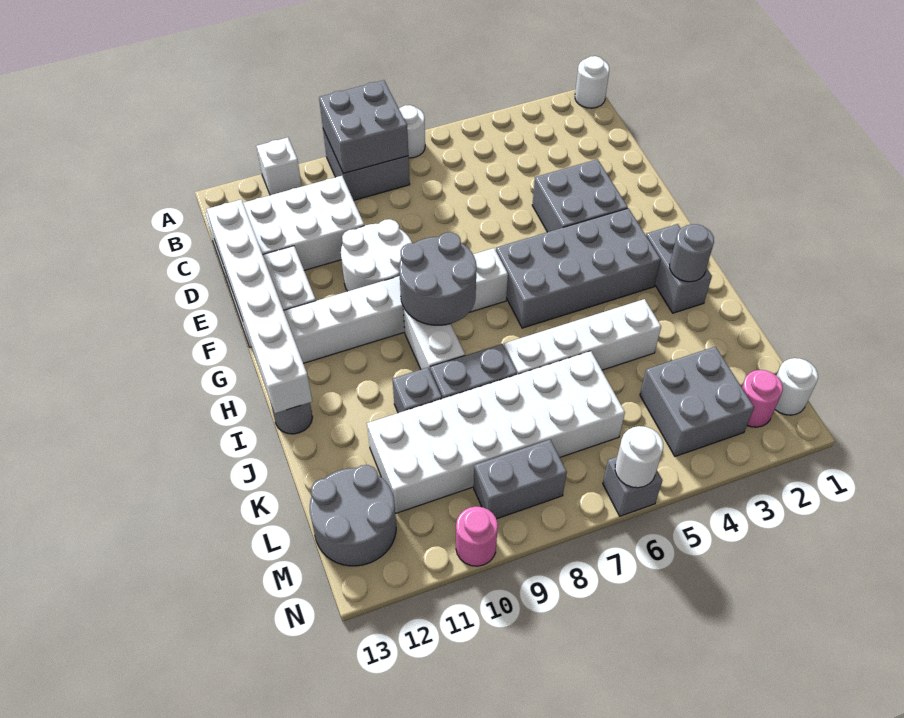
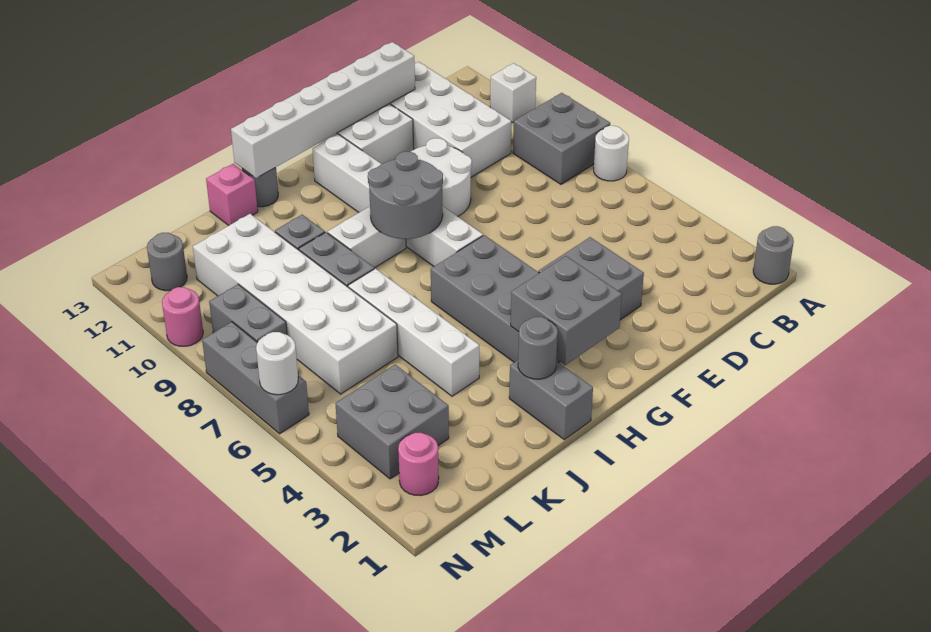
white round brick A1 level 1 -> grey round brick A1 level 1
grey brick A8:B9 level 2 -> grey brick G2:H3 level 2
grey brick H2:I2 level 1 -> grey brick I1:I2 level 1
none -> pink brick J13 level 1
grey round brick L12:M13 level 1 -> grey round brick M12 level 1
white round brick M1 level 1 -> none
grey brick N6 level 1 -> grey brick N6:N8 level 1

